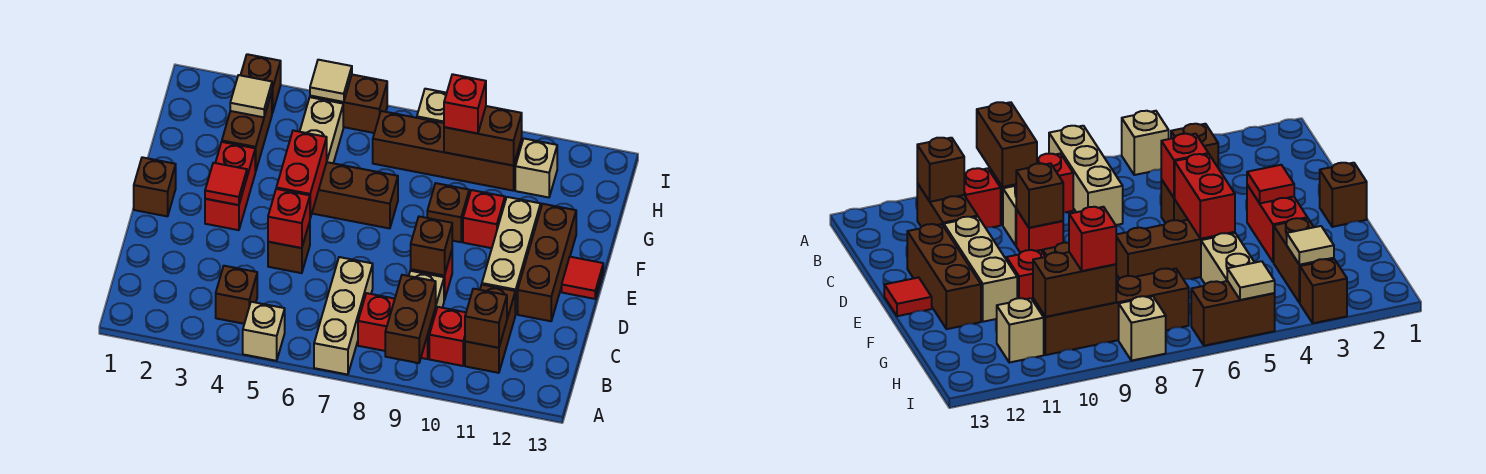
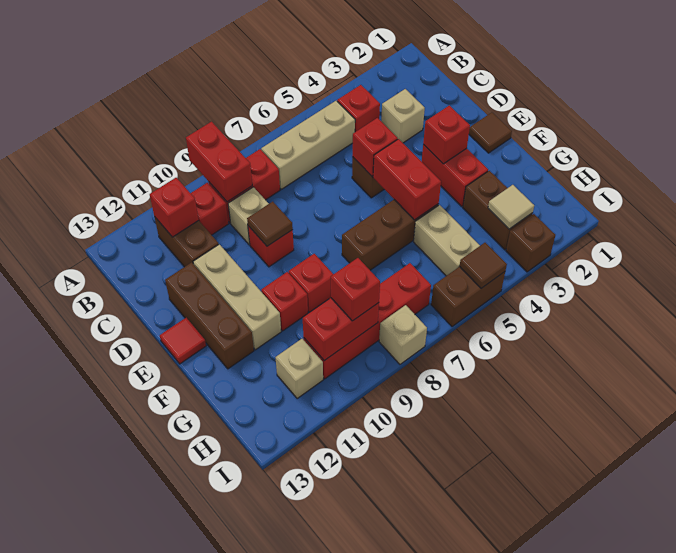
tan brick A5 level 1 -> tan brick C3 level 1
tan brick A7:C7 level 1 -> tan brick B5:B7 level 1
brown brick A9:B9 level 2 -> red brick A9:B9 level 2
brown brick B4 level 1 -> red brick B4 level 1
brown brick B11 level 2 -> red brick B11 level 2
brown brick D9 level 2 -> brown tile D9 level 2
brown brick E1 level 1 -> brown tile E1 level 1
red tile E3 level 2 -> red brick E3 level 2
brown brick F9 level 1 -> red brick F9 level 1
brown brick H7:H10 level 1 -> red brick H7:H10 level 1
brown brick H9:H10 level 2 -> red brick H9:H10 level 2
tan tile I5 level 2 -> brown tile I5 level 2

